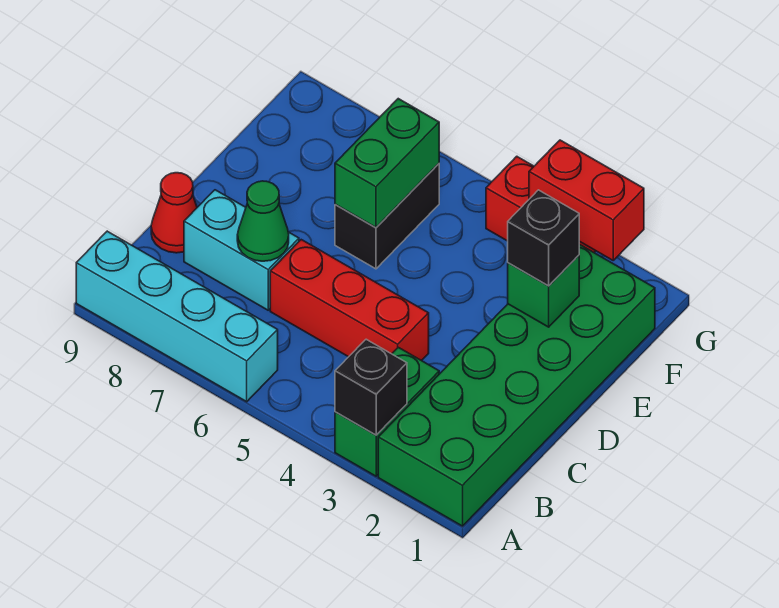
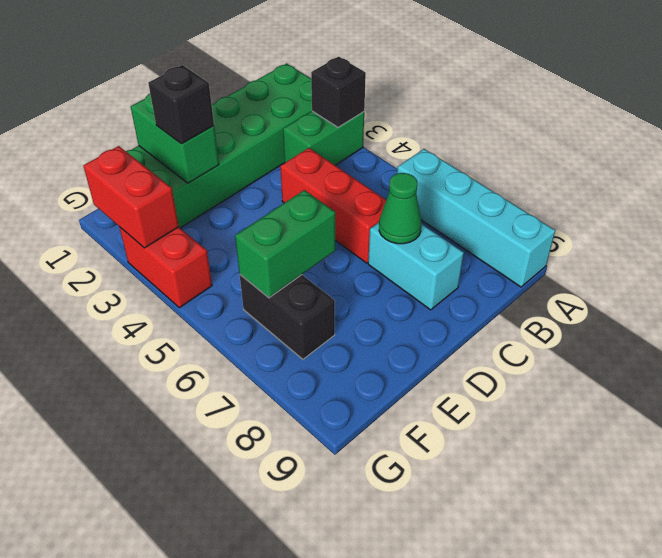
red cone C9 level 1 -> none
green brick E2 level 2 -> green brick E1:E2 level 2
black brick E6:F6 level 1 -> black brick F6:F7 level 1

